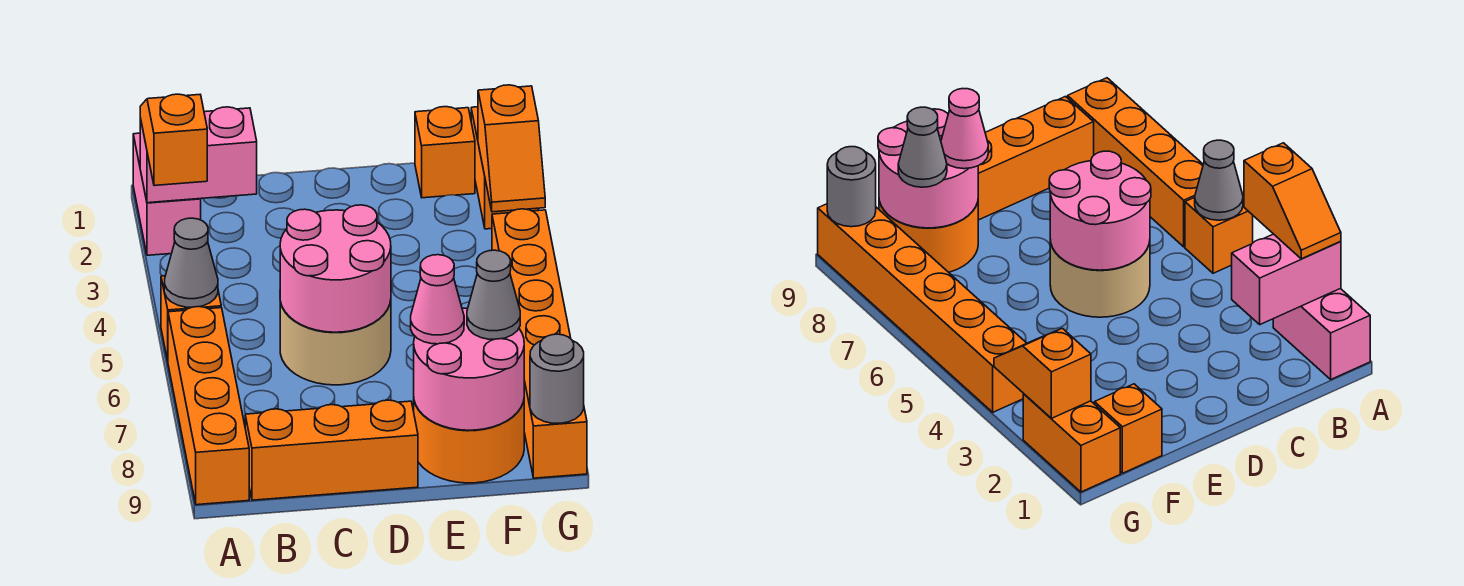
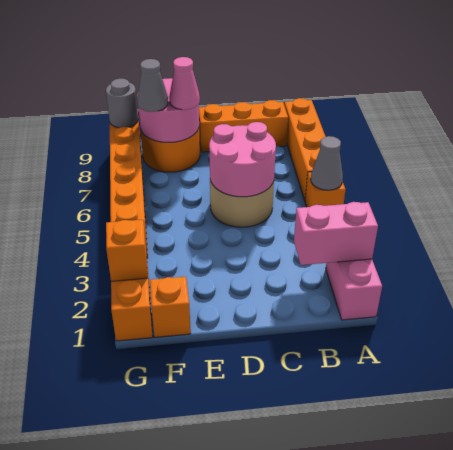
orange slope A2:A3 level 3 top 3 -> none

